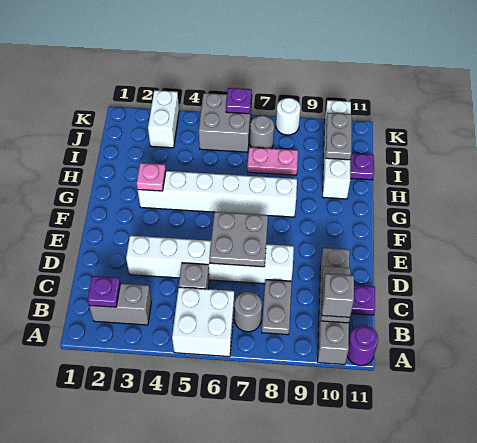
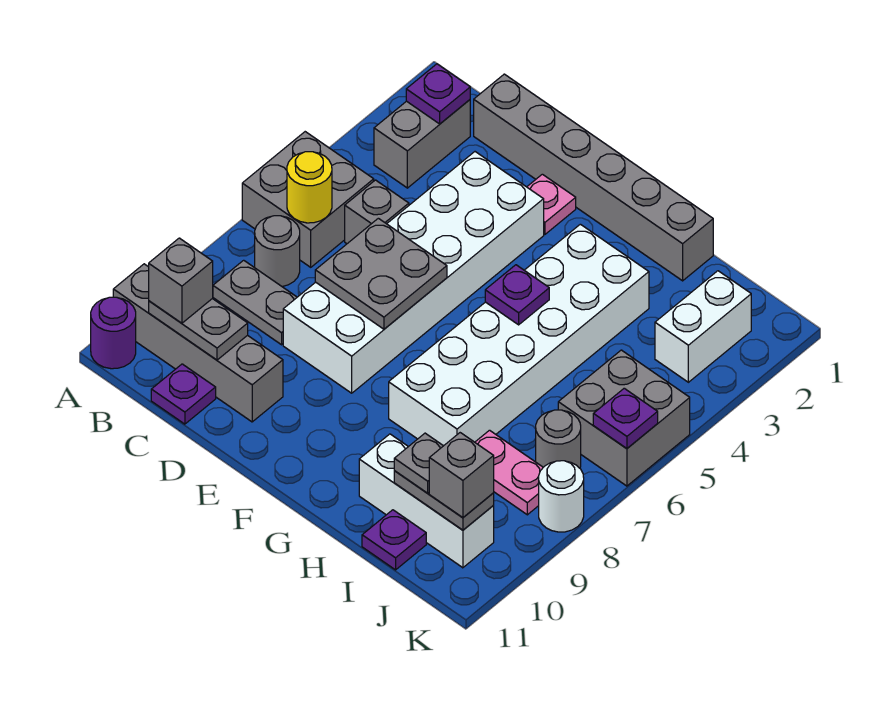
white brick A5:B6 level 1 -> grey brick A5:B6 level 1
none -> yellow round brick B6 level 2
none -> grey brick C1:H1 level 1
white brick D3:D8 level 1 -> white brick D3:E8 level 1
white brick G3:G8 level 1 -> white brick G3:H8 level 1
pink plate G3 level 2 -> pink plate E2 level 1
none -> purple plate G5 level 2
white brick H10:K10 level 1 -> white brick H10:J10 level 1
pink plate I7:I8 level 1 -> pink plate I8:J8 level 1
none -> grey plate I10 level 3
white brick J3:K3 level 1 -> white brick J2:J3 level 1
none -> grey brick J10 level 3

